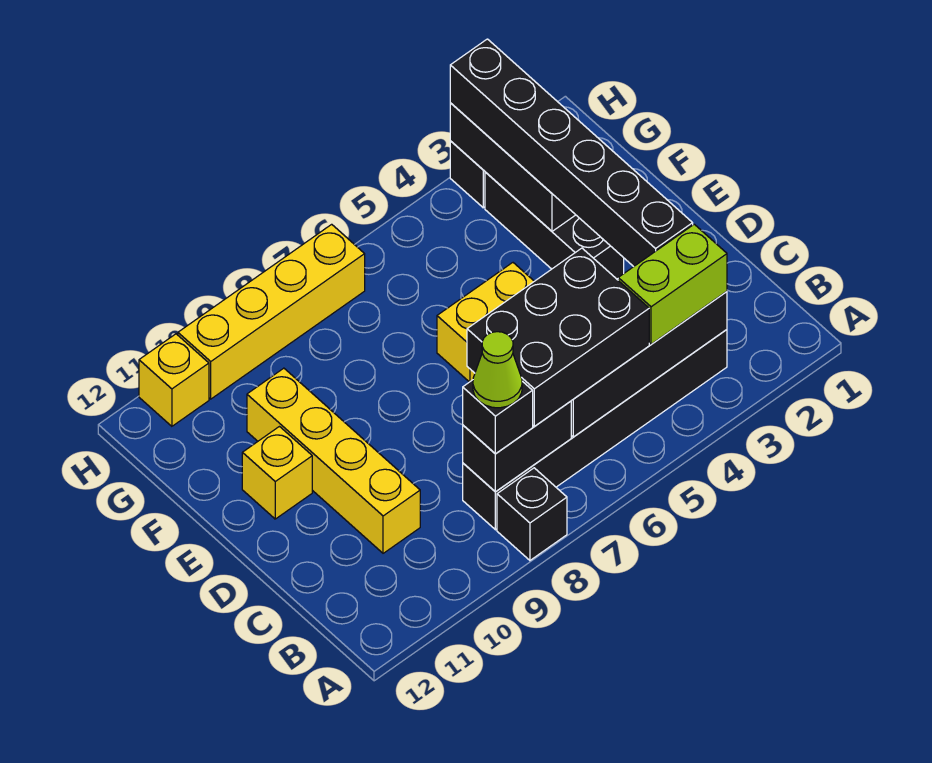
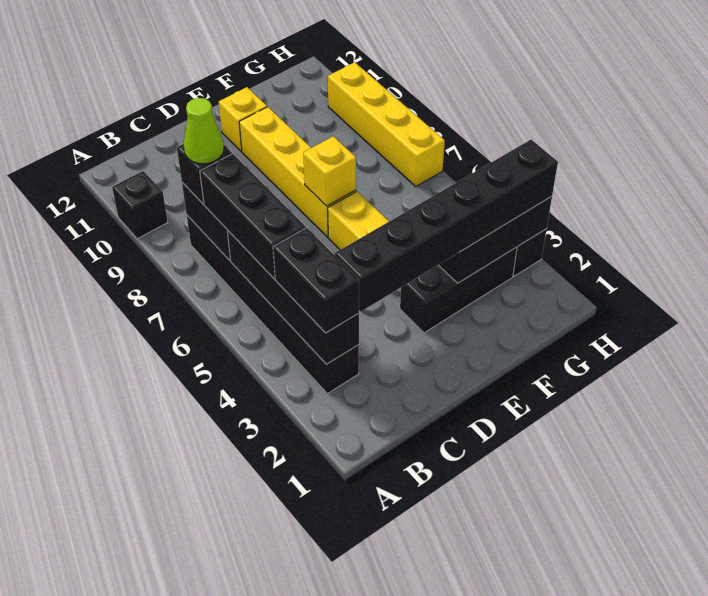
black brick A8 level 1 -> black brick A10 level 1
lime brick B3:B4 level 3 -> black brick B3:B4 level 3
black brick B5:C7 level 3 -> black brick B5:B7 level 3
yellow brick C10:F10 level 1 -> yellow brick E7:E10 level 1
yellow brick H11 level 1 -> yellow brick E7 level 2

